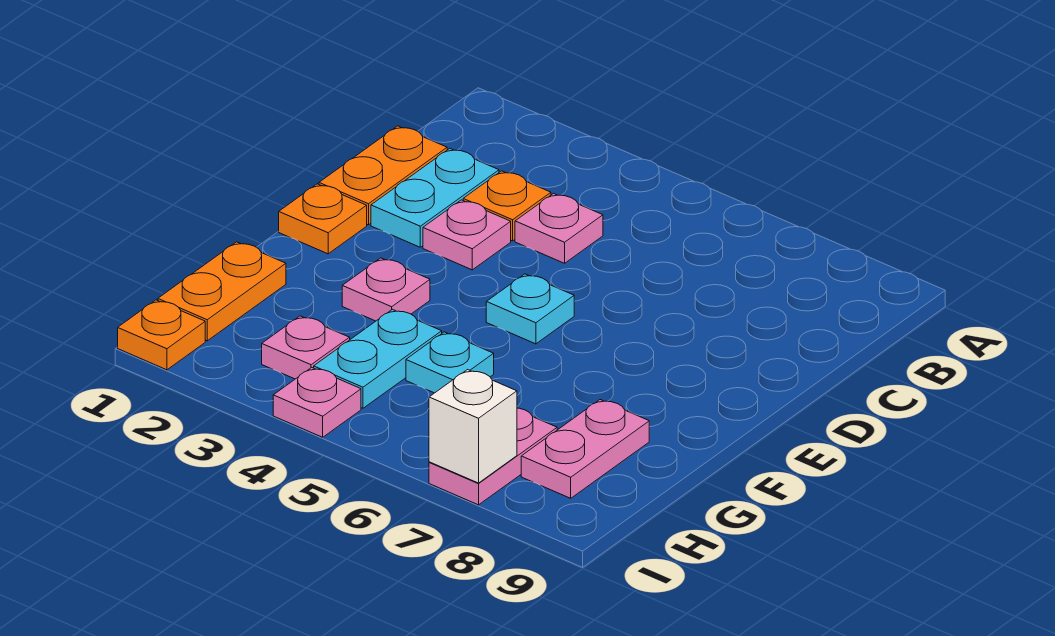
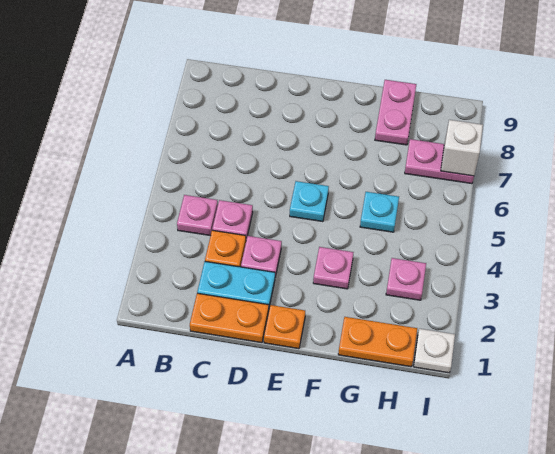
cyan plate G4:H4 level 1 -> none
pink plate G8:H8 level 1 -> pink plate G8:G9 level 1
orange plate I1 level 1 -> white plate I1 level 1
pink plate I4 level 1 -> pink plate B4 level 1

